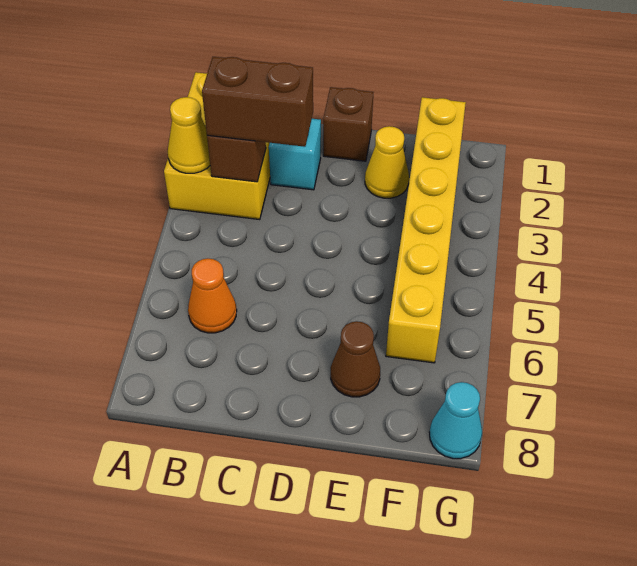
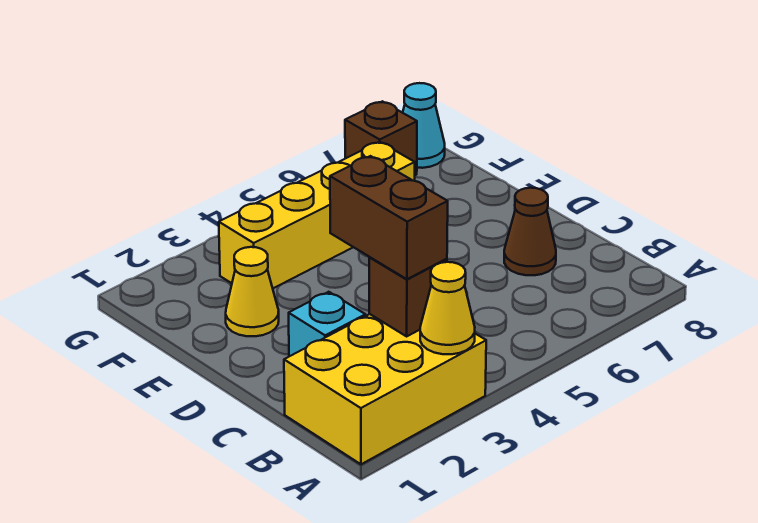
orange cone B6 level 1 -> none
brown brick D1 level 1 -> brown brick G7 level 1
brown cone E7 level 1 -> brown cone C7 level 1
yellow brick F1:F6 level 1 -> yellow brick F3:F6 level 1

